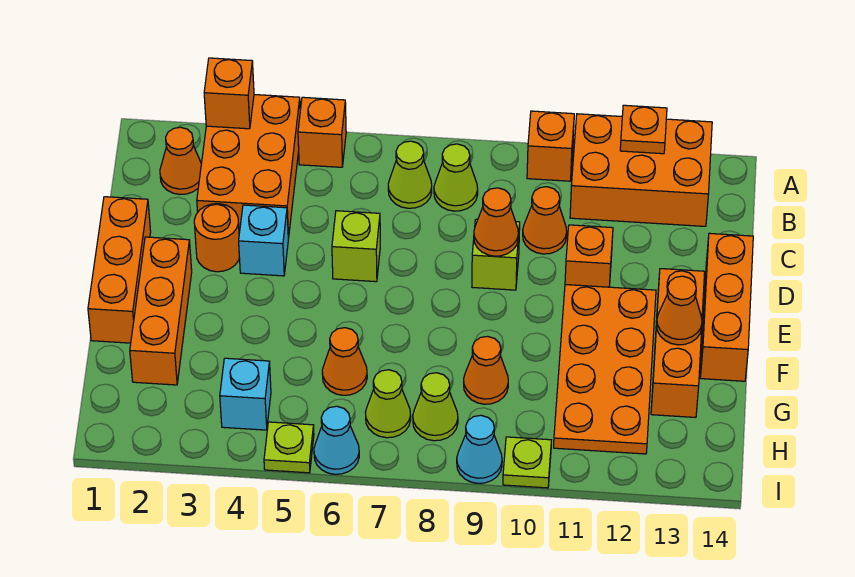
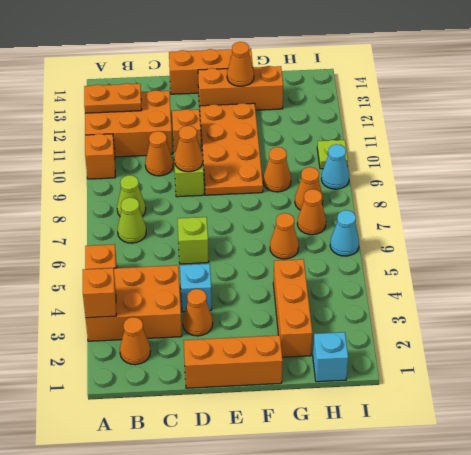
orange brick A11:B13 level 1 -> orange brick A11:C12 level 1
orange plate A12 level 2 -> orange plate A12:B12 level 2
orange round brick D3 level 1 -> orange cone D3 level 1
orange brick E2:G2 level 1 -> orange brick G2:G4 level 1
orange plate E11:H12 level 1 -> orange plate E9:F12 level 1
cyan brick H4 level 1 -> cyan brick H1 level 1
lime cone H7 level 1 -> orange cone H7 level 1
lime cone H8 level 1 -> orange cone H8 level 1
lime plate I5 level 1 -> none

